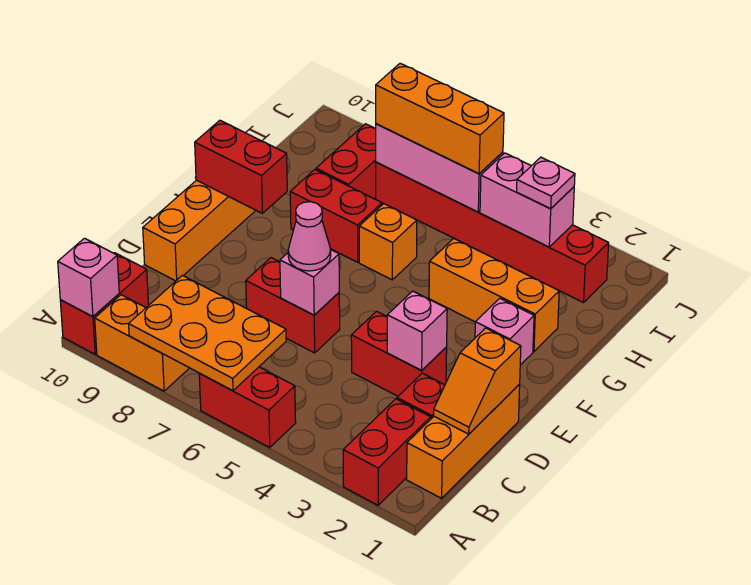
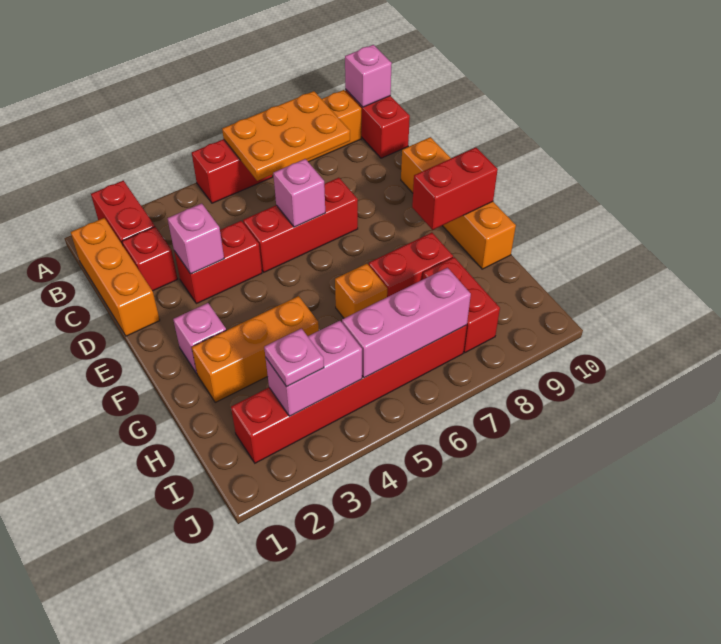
orange slope C1:D1 level 2 top D -> none
red brick D6:D7 level 1 -> red brick D5:D7 level 1
pink cone D6 level 3 -> none
orange brick I5:I7 level 3 -> none

